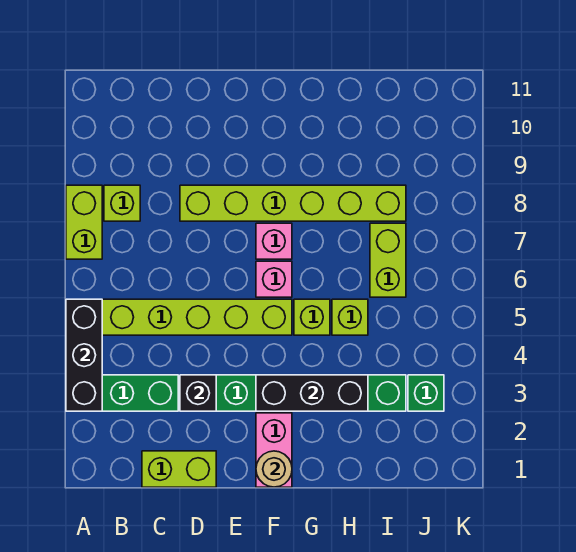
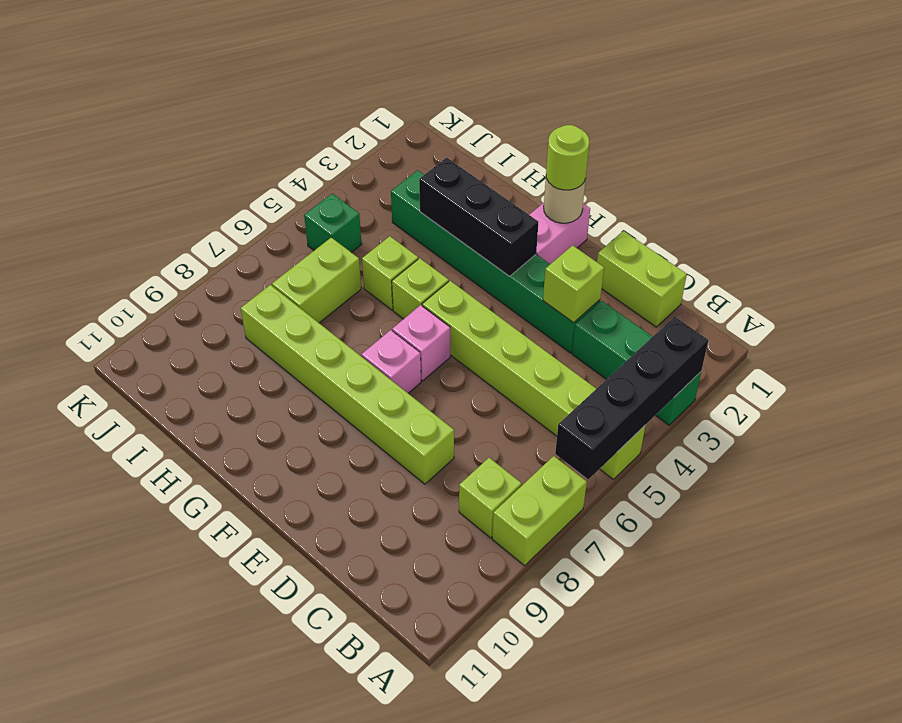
black brick A3:A5 level 2 -> black brick A3:A6 level 2
black brick D3 level 2 -> lime brick D3 level 2
none -> lime round brick F1 level 3
green brick J3 level 1 -> green brick J5 level 1

